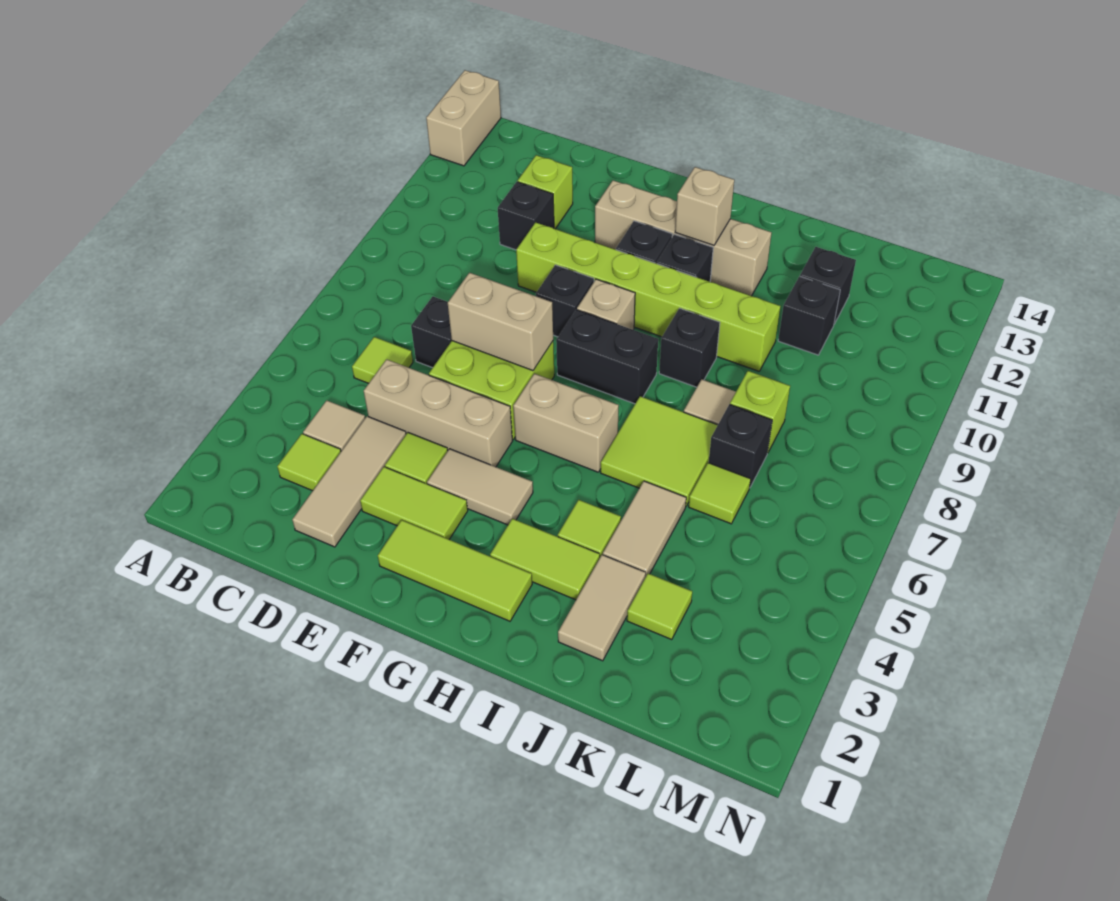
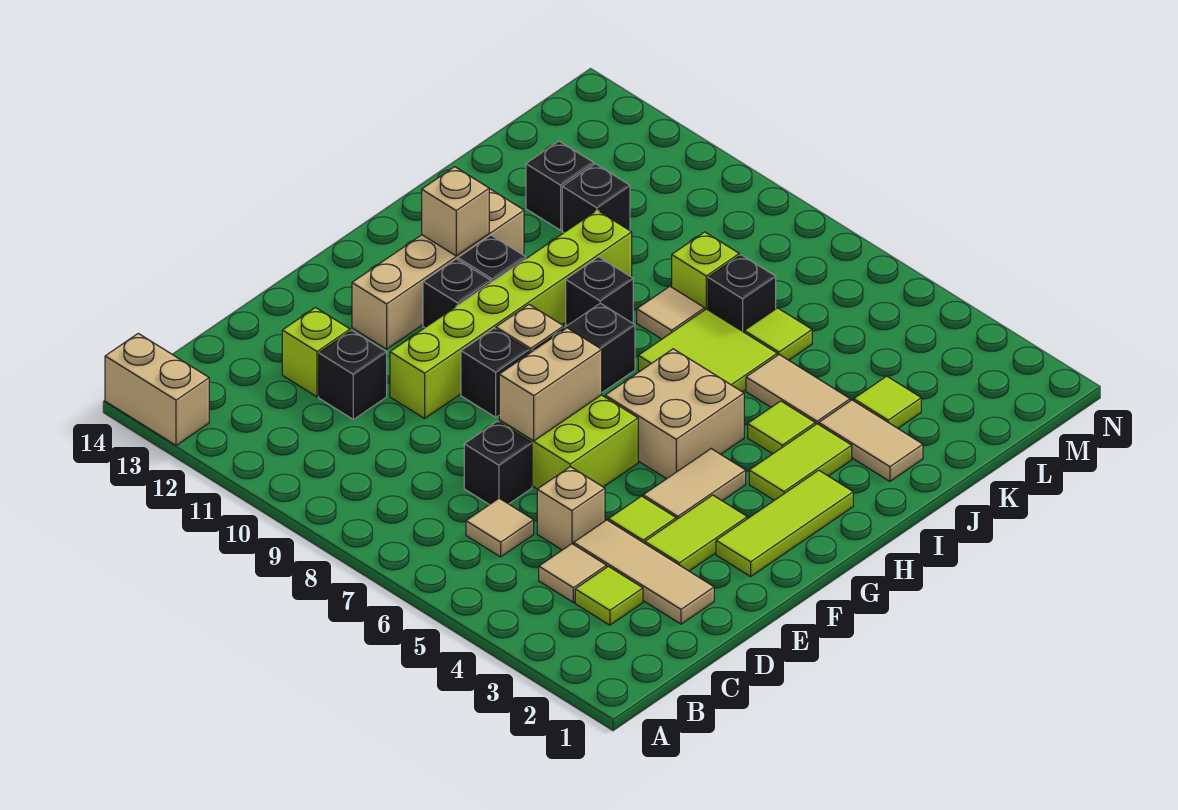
lime tile C6 level 1 -> tan tile C6 level 1
tan brick D5:F5 level 1 -> tan brick D5 level 1
tan brick G6:H6 level 1 -> tan brick G5:H6 level 1

